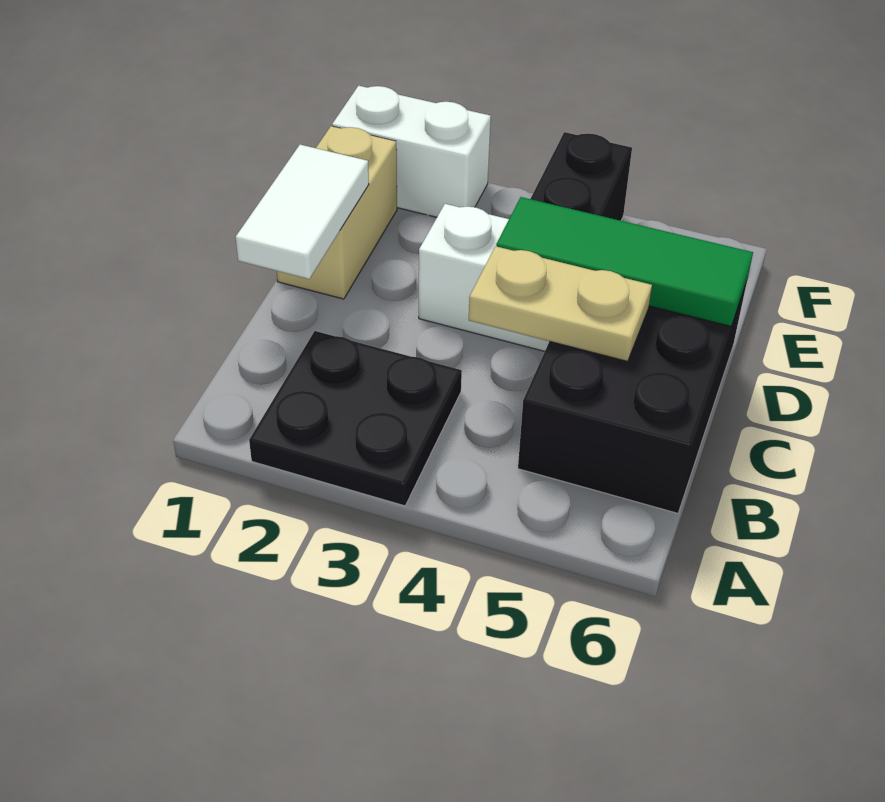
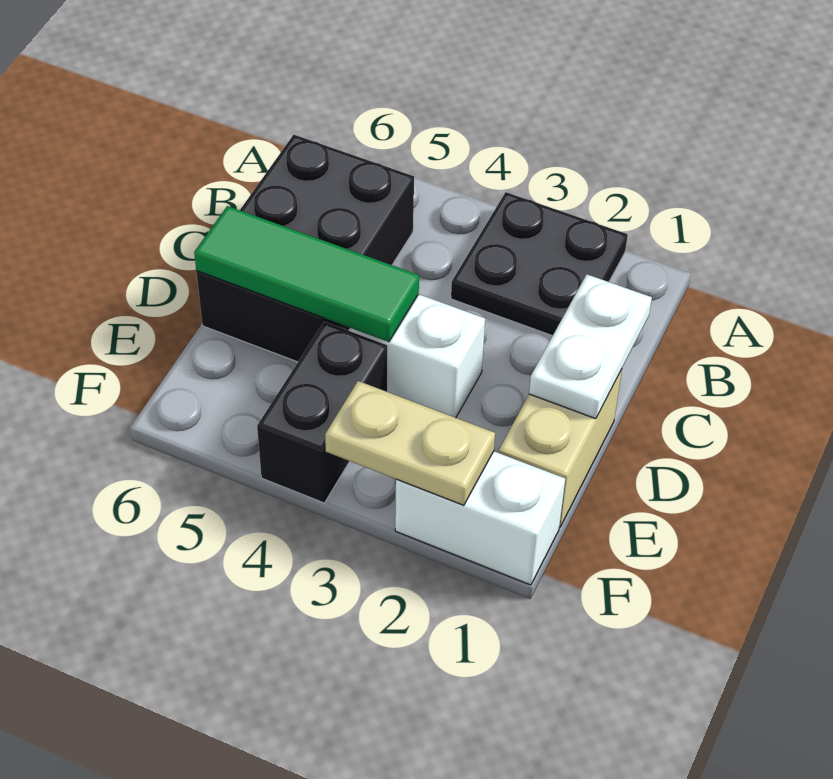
white tile C1:D1 level 2 -> white plate C1:D1 level 2
tan plate C4:C5 level 2 -> tan plate F2:F3 level 2

